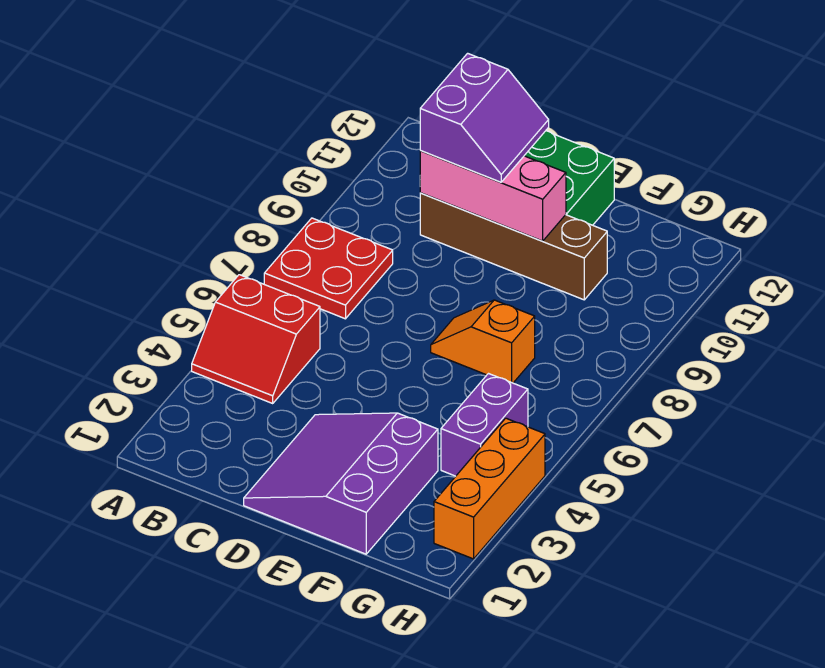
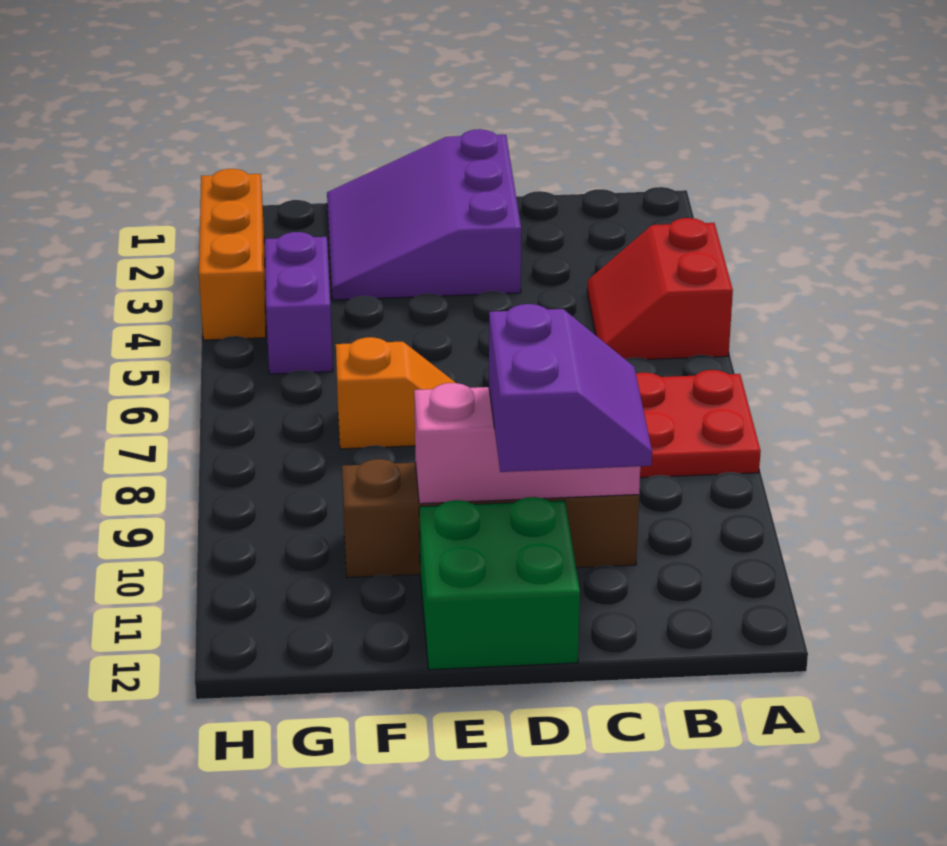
red slope A4:B5 level 1 top 5 -> red slope A4:B5 level 1 top A
purple slope C10:D11 level 3 top C -> purple slope C10:D11 level 3 top D
purple slope D1:F3 level 1 top F -> purple slope D1:F3 level 1 top D

